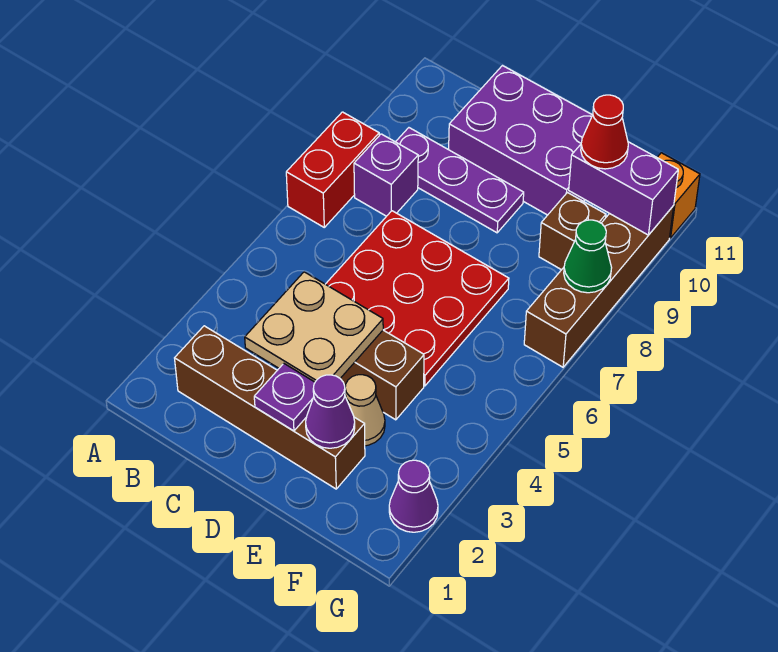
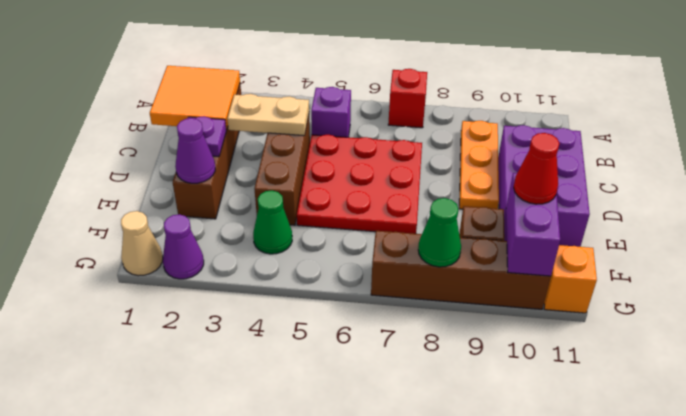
red brick A7:A8 level 1 -> red brick A7 level 1
none -> orange tile B1:C2 level 2
purple brick B8 level 1 -> purple brick B5 level 1
purple plate B9:D9 level 1 -> orange plate B9:D9 level 1
tan plate C3:D4 level 2 -> tan plate C3:C4 level 2
tan cone E3 level 1 -> tan cone G1 level 1
none -> green cone F4 level 1

